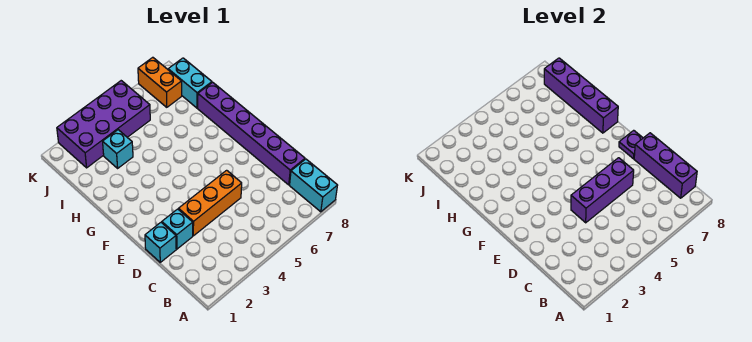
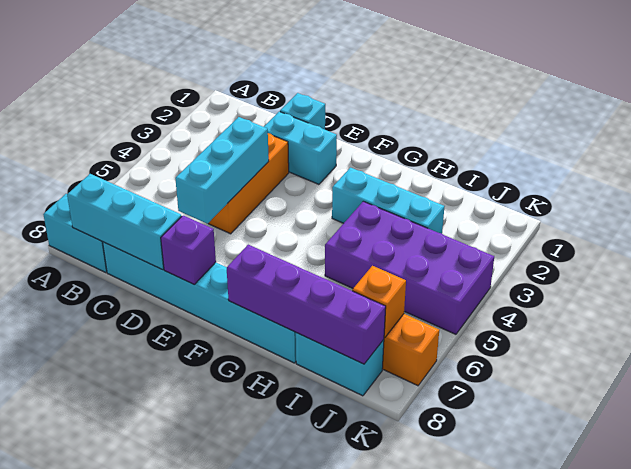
purple brick B8:D8 level 2 -> cyan brick B8:D8 level 2
purple brick C8:H8 level 1 -> cyan brick C8:H8 level 1
cyan brick D2 level 1 -> cyan brick D2:E2 level 1
purple brick D4:D6 level 2 -> cyan brick D4:D6 level 2
purple plate E8 level 2 -> purple brick E8 level 2
cyan brick I3 level 1 -> cyan brick G3:I3 level 1
purple brick J2:K5 level 1 -> purple brick H4:K5 level 1
none -> orange brick J7 level 2

